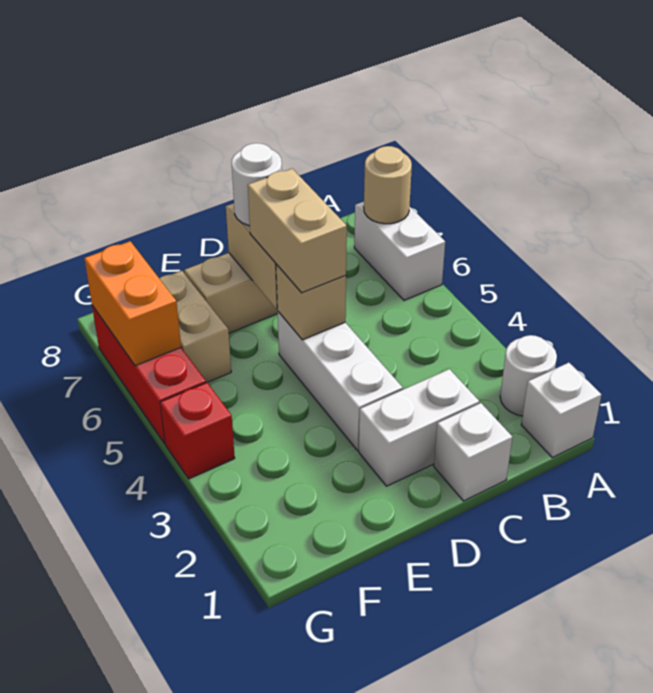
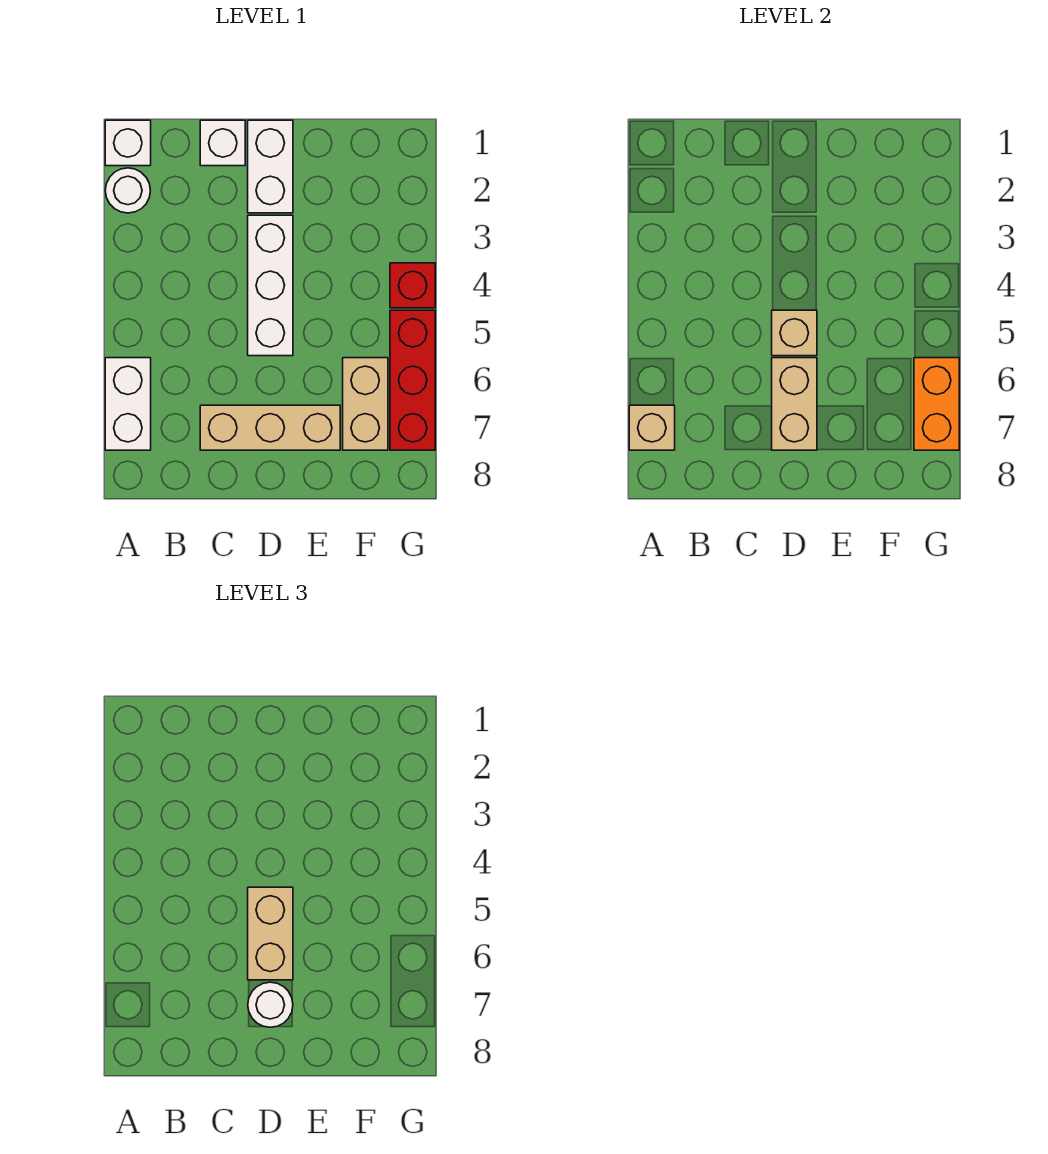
tan round brick A7 level 2 -> tan brick A7 level 2
white brick C2:D2 level 1 -> white brick D1:D2 level 1

